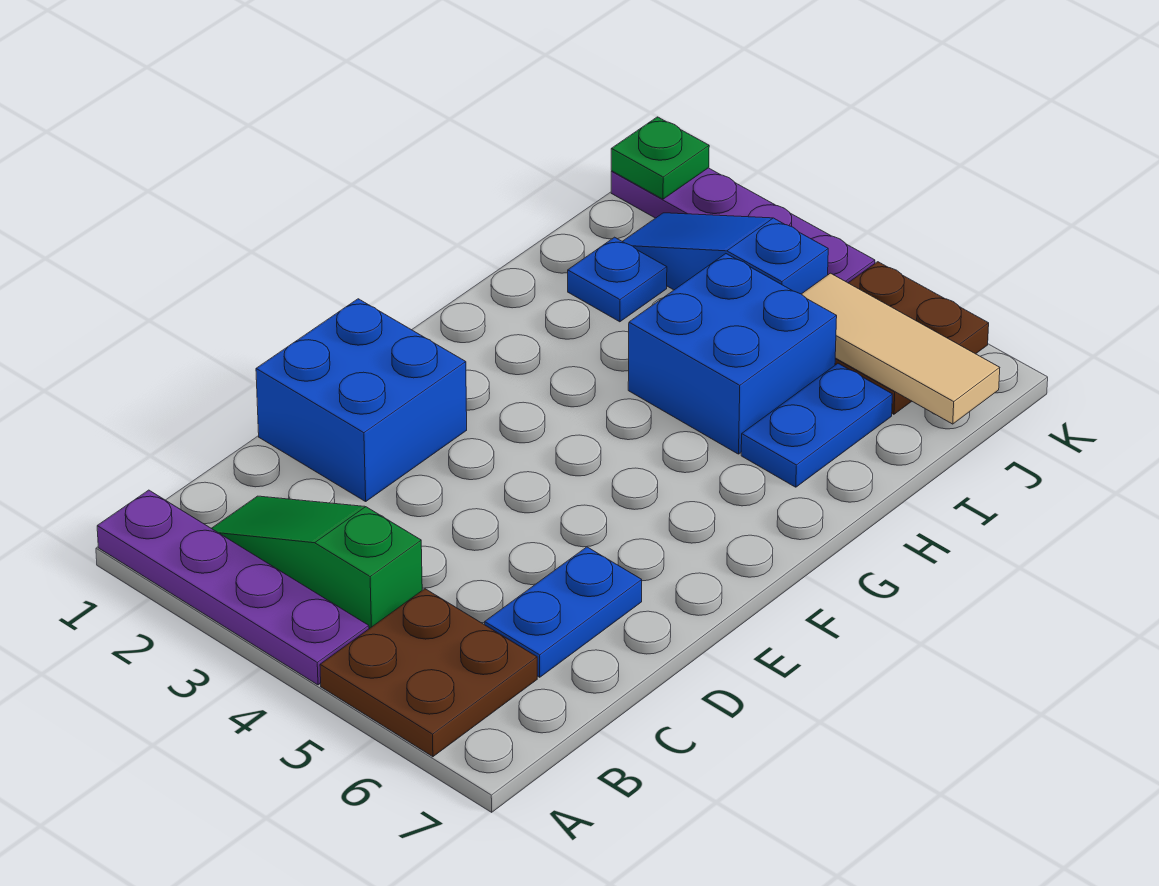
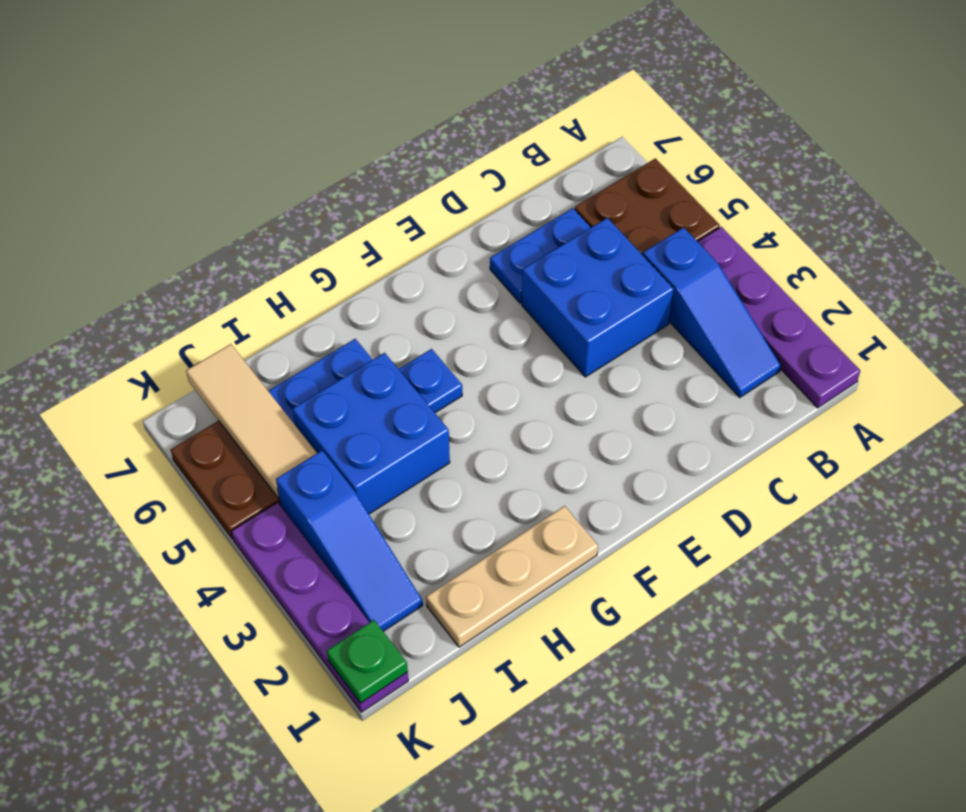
green slope B2:B4 level 1 top 4 -> blue slope B2:B4 level 1 top 4
blue brick D1:E2 level 1 -> blue brick C4:D5 level 1
none -> tan plate G1:I1 level 1
blue plate I2 level 1 -> blue plate G5 level 1

